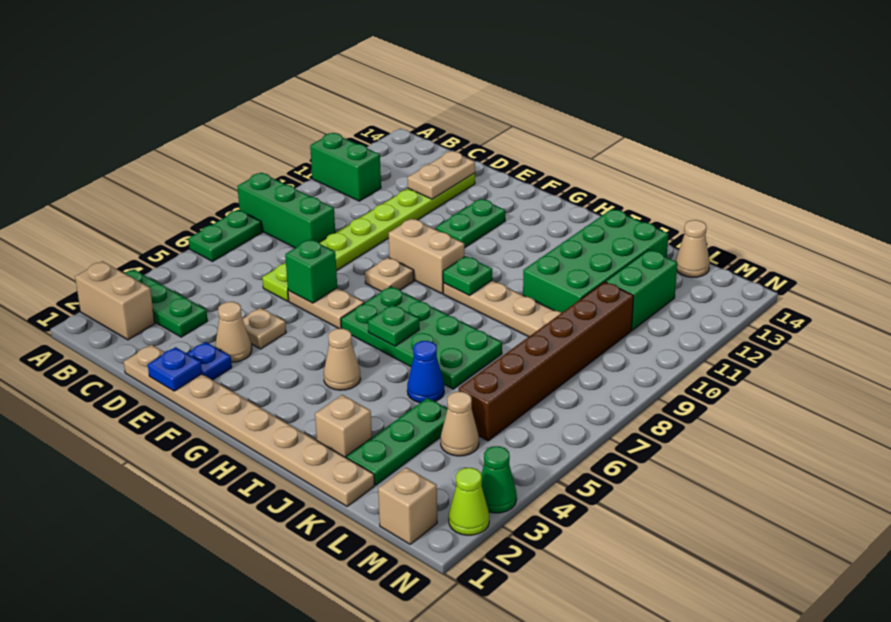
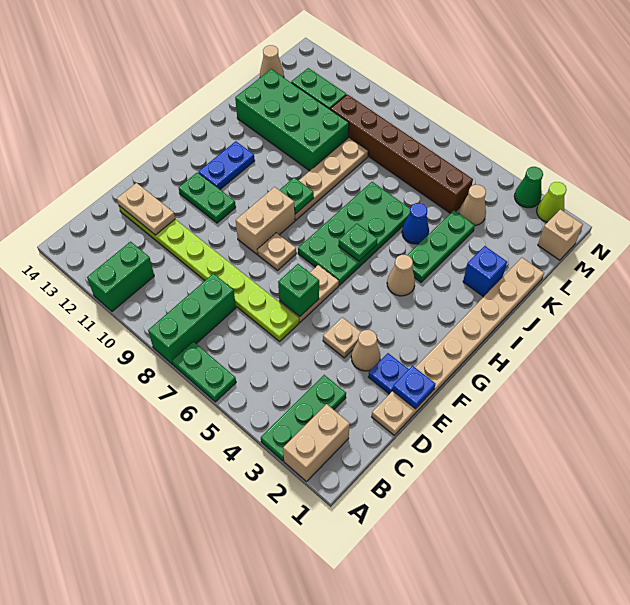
none -> blue plate G12:H12 level 1
tan brick J2 level 1 -> blue brick J2 level 1
green plate K2:K4 level 1 -> green plate I4:K4 level 1

